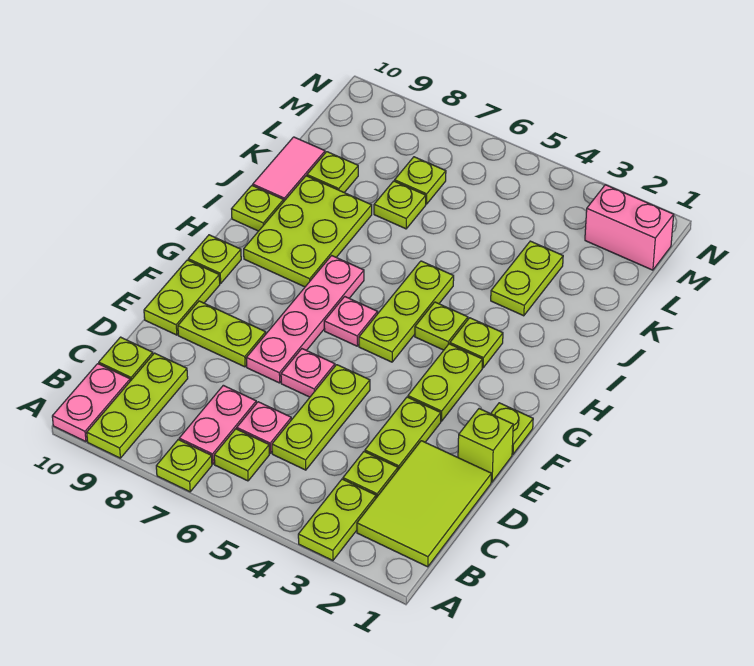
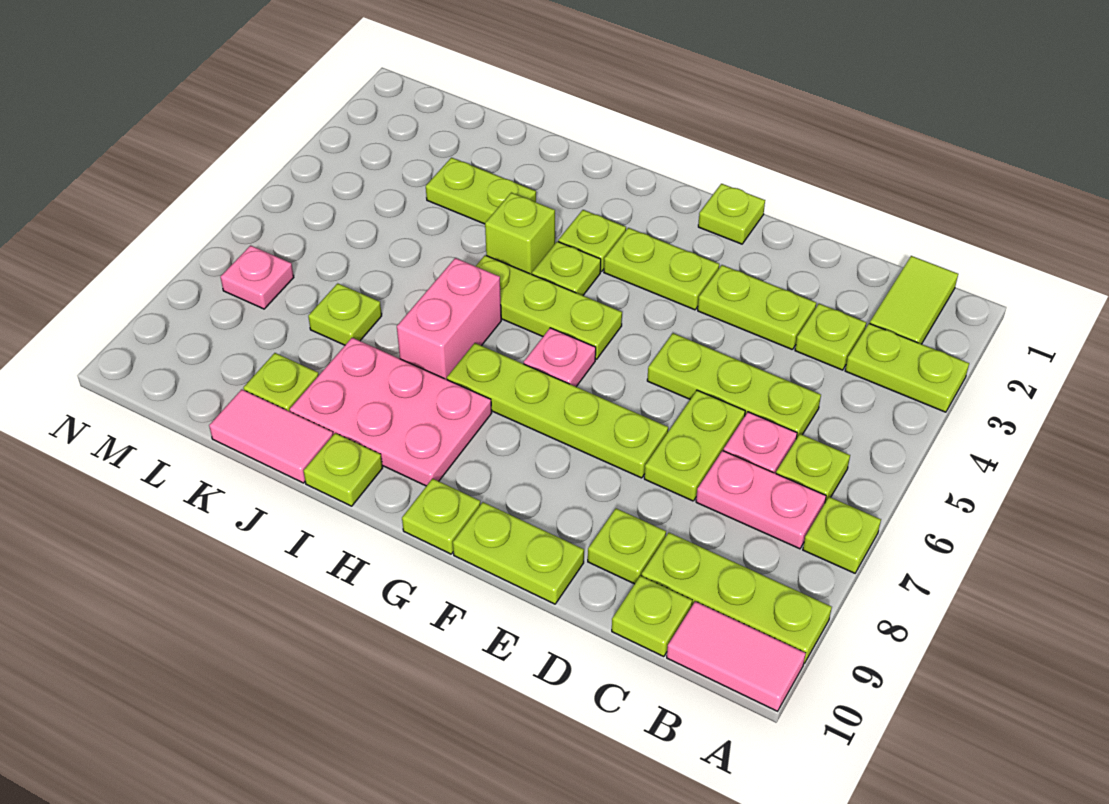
pink plate A10:B10 level 1 -> pink tile A10:B10 level 1
lime tile B1:D2 level 1 -> lime tile B1:B2 level 1
lime brick E1 level 1 -> lime brick I4 level 1
pink plate E6 level 1 -> pink plate M7 level 1
pink plate E7:H7 level 1 -> lime plate E7:H7 level 1
lime plate E8:E9 level 1 -> lime plate D6:D7 level 1
lime plate H8:J9 level 1 -> pink plate H8:J9 level 1
lime plate L7 level 1 -> lime plate D9 level 1
pink brick M1:M2 level 1 -> pink brick I6:I7 level 1

